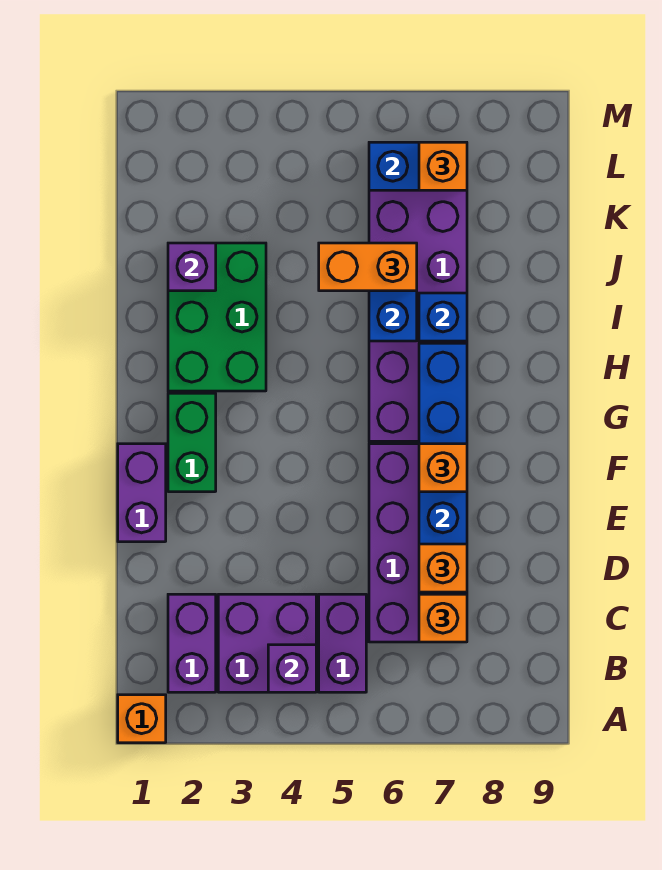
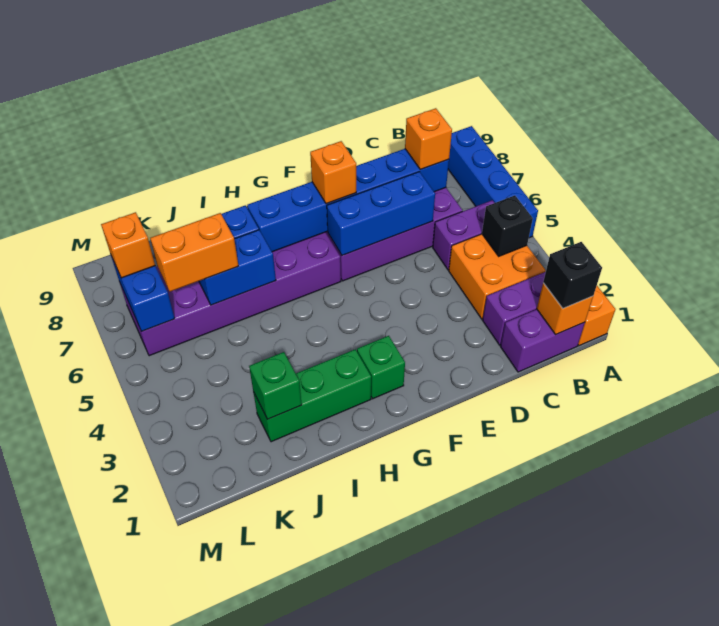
none -> blue brick A5:A8 level 1
none -> black brick B1 level 3
purple brick B3:C4 level 1 -> orange brick B3:C4 level 1
purple brick B4 level 2 -> black brick B4 level 2
none -> blue brick D6:F6 level 2
orange brick D7 level 3 -> orange brick B1 level 2
purple brick E1:F1 level 1 -> purple brick B1:C1 level 1
green brick F2:G2 level 1 -> green brick G2 level 1
green brick H2:J3 level 1 -> green brick H2:J2 level 1
purple brick J2 level 2 -> green brick J2 level 2
orange brick J5:J6 level 3 -> orange brick J6:K6 level 3

